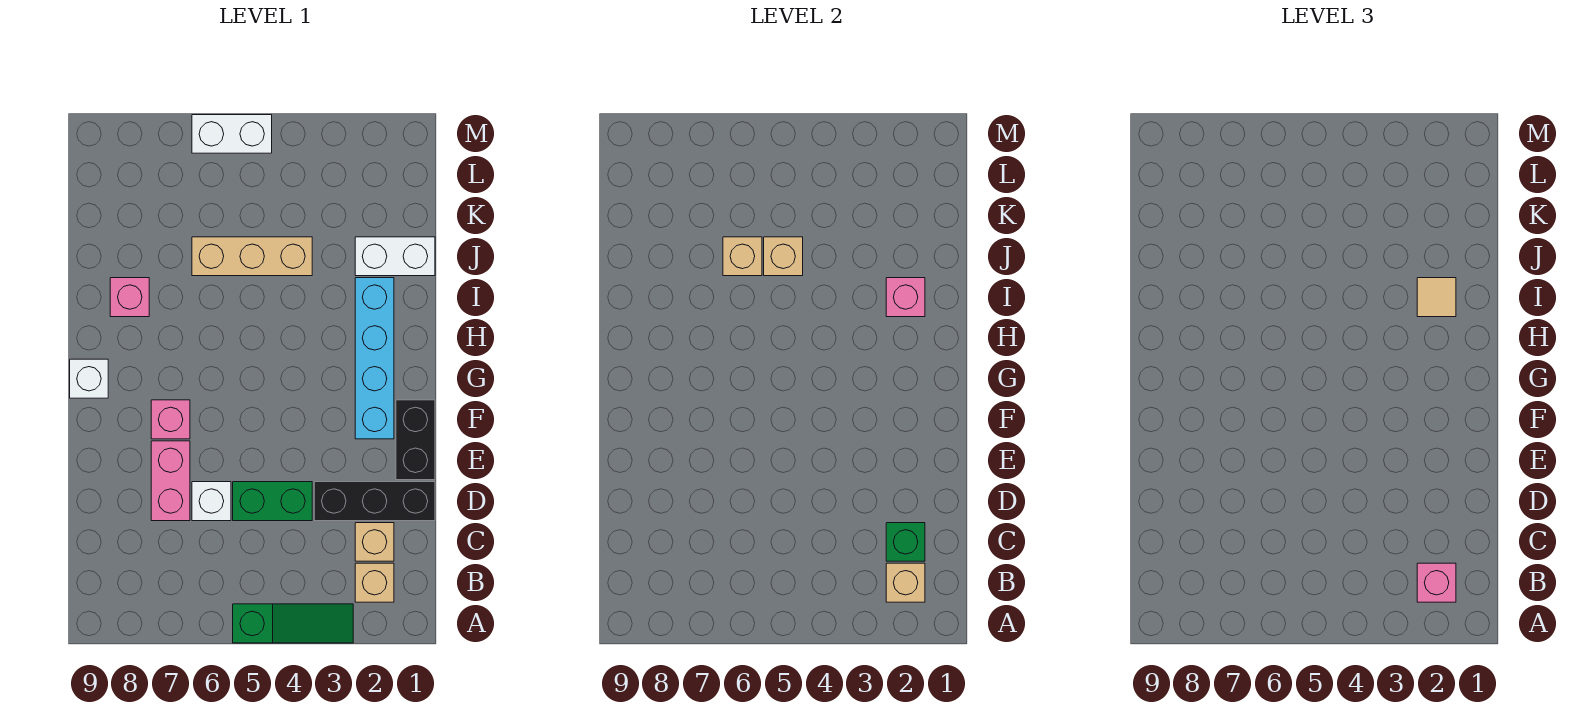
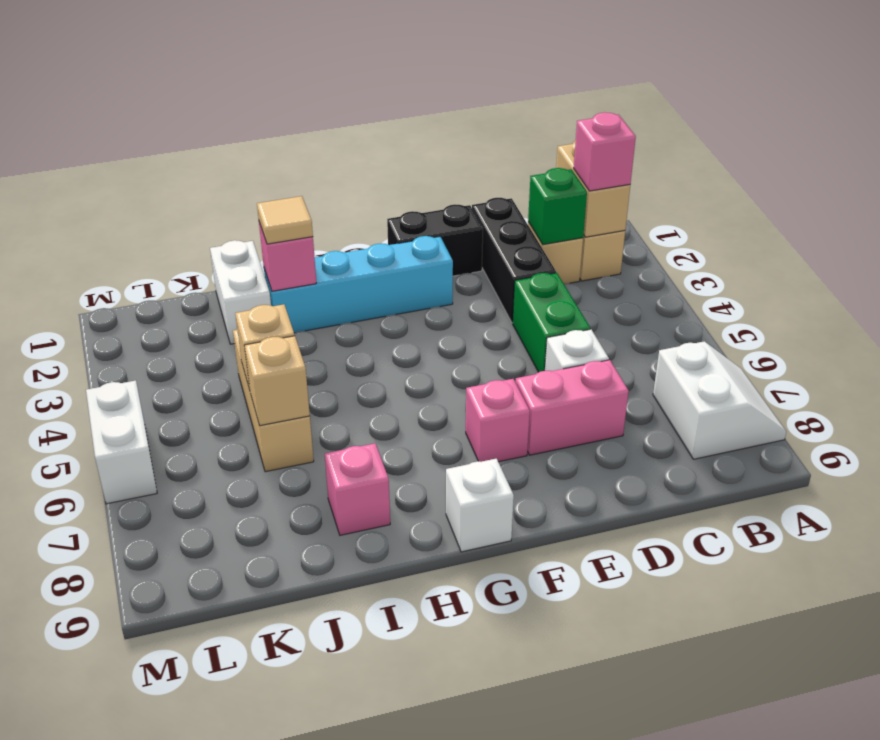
green slope A3:A5 level 1 top 5 -> none
none -> white slope A7:B8 level 1 top B
tan brick B2 level 2 -> tan brick B1:B2 level 2

